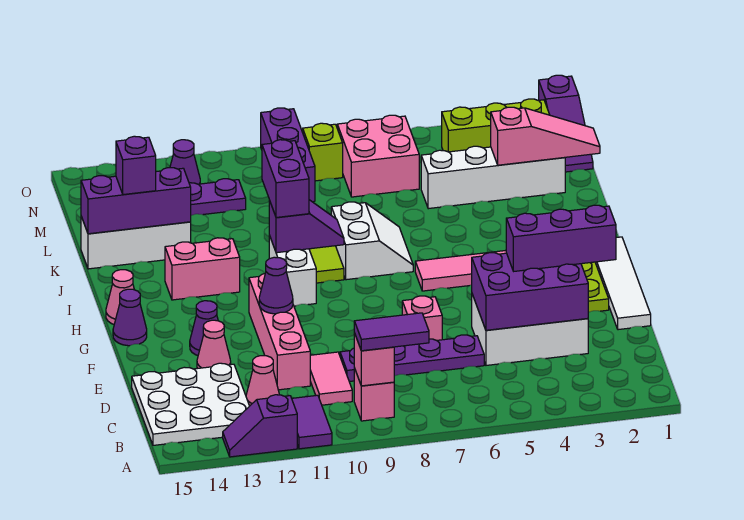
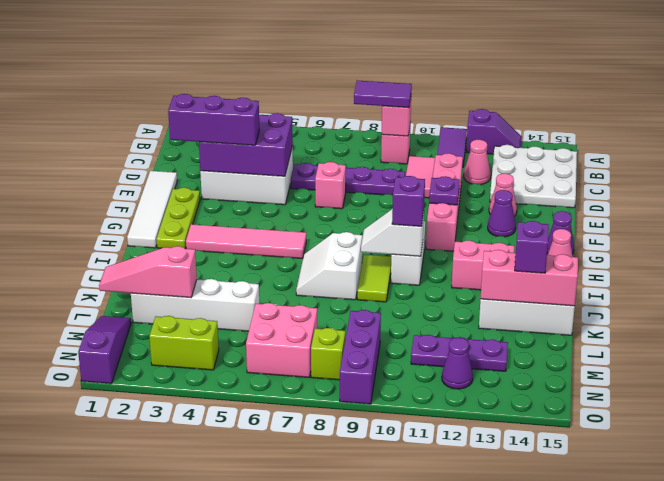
purple cone F11 level 2 -> purple plate F11 level 2
purple slope I9:I10 level 2 top 10 -> white slope I9:I10 level 2 top 10
purple brick I10:J10 level 3 -> purple brick I10 level 3
purple brick K13:K15 level 2 -> pink brick K13:K15 level 2
lime brick N2:N4 level 1 -> lime brick N3:N4 level 1

